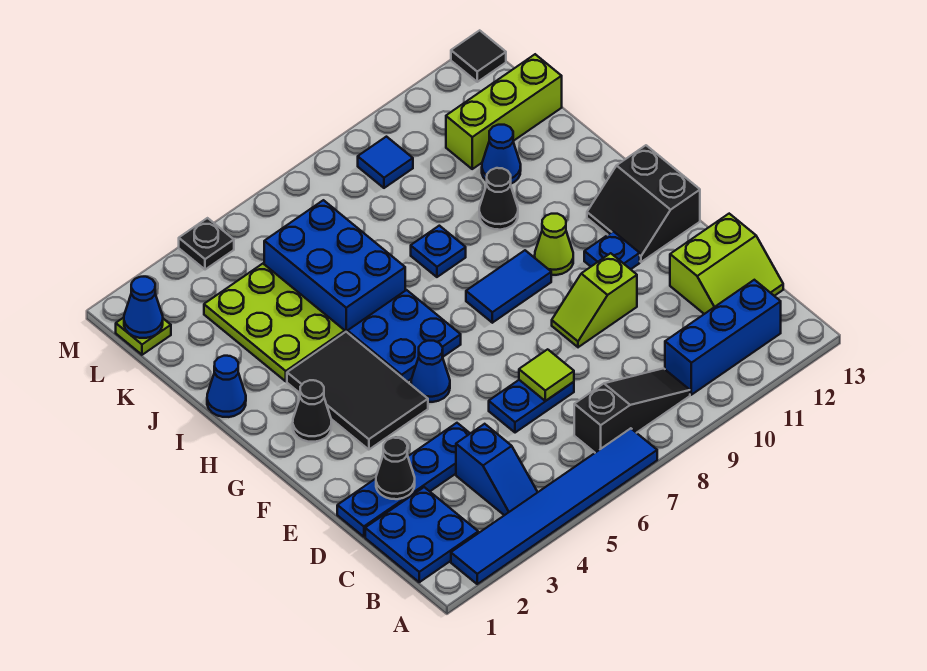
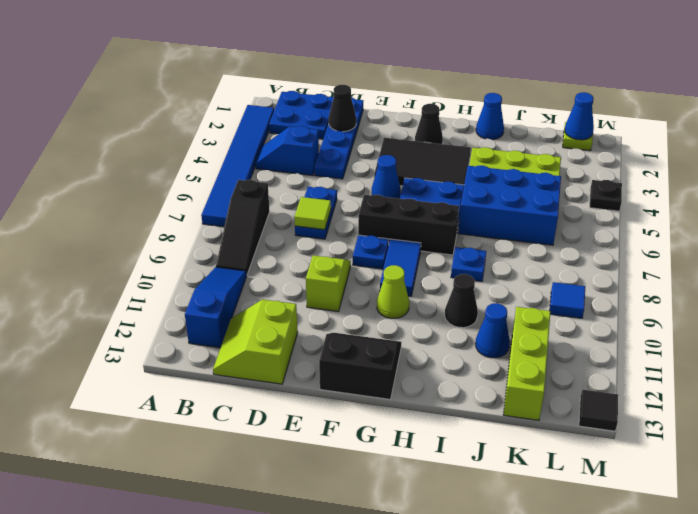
blue brick B10:B12 level 1 -> blue slope B10:B12 level 1 top 12
none -> black brick F7:H7 level 1
blue plate F11 level 1 -> blue plate F8 level 1

